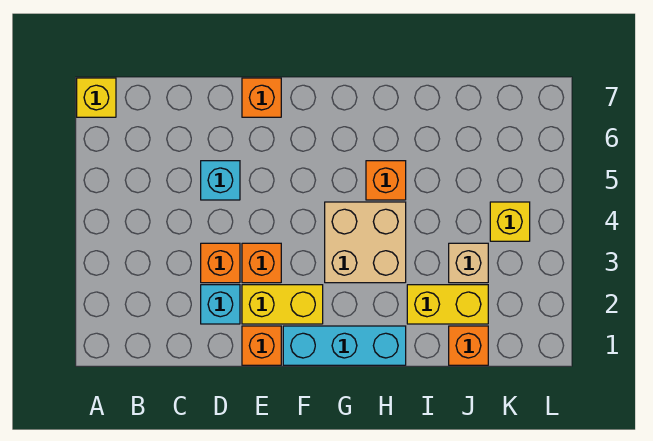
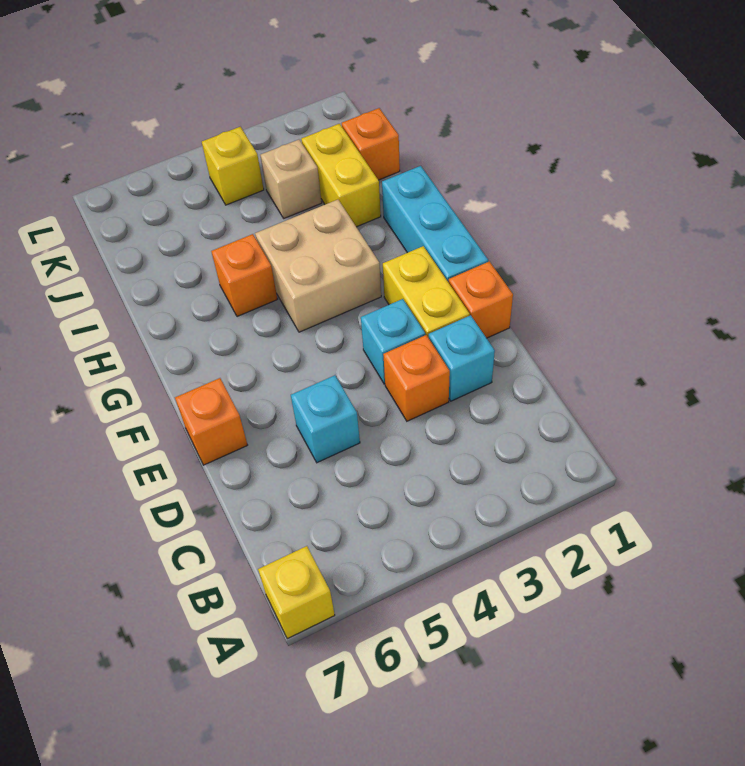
orange brick E3 level 1 -> cyan brick E3 level 1

